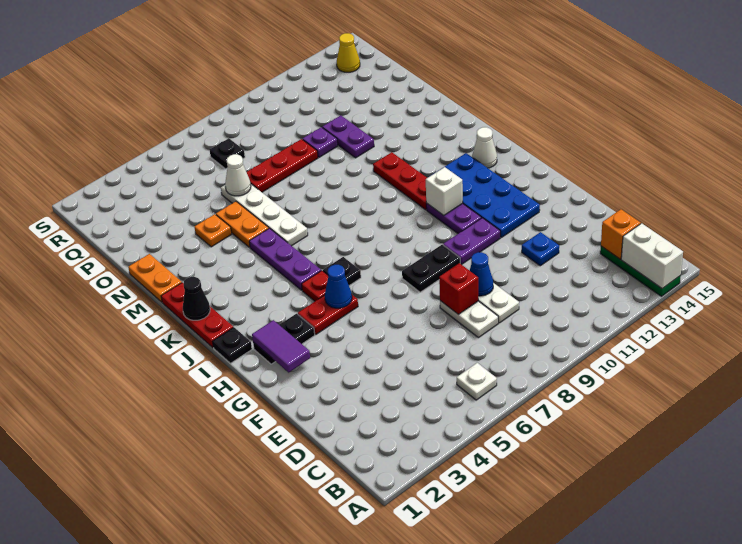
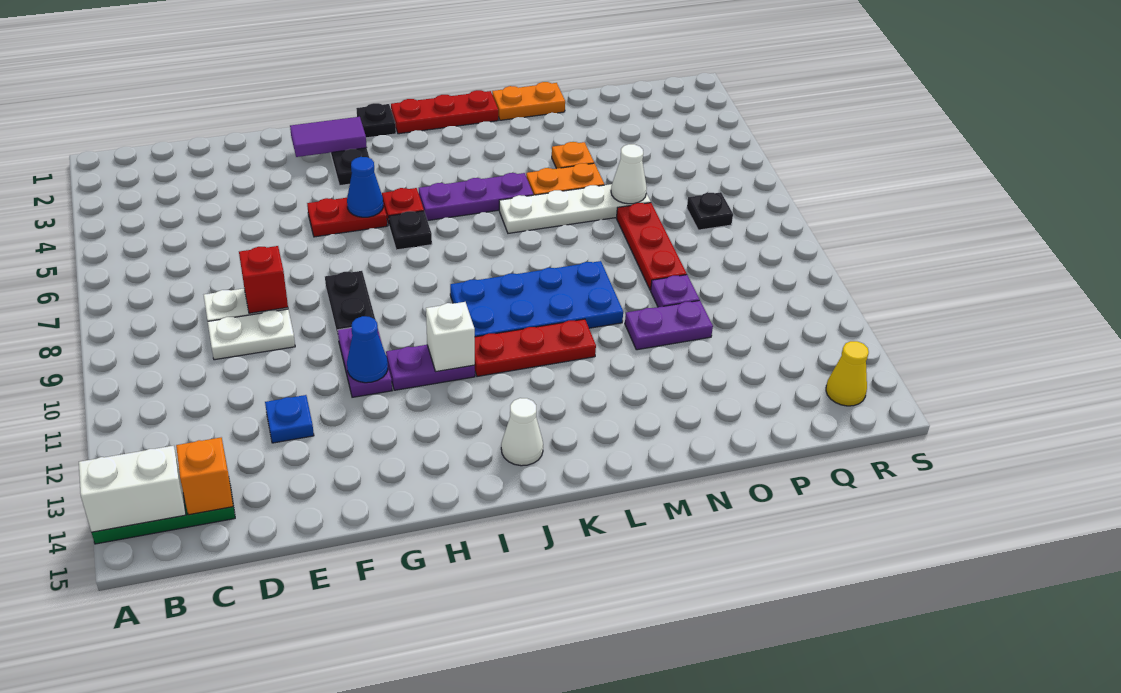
white plate B6 level 1 -> none
blue cone E9 level 2 -> blue cone G11 level 2
blue plate G12:J13 level 1 -> blue plate J9:M10 level 1
red plate H4:H5 level 1 -> red plate G5:H5 level 1
black cone K1 level 2 -> none

